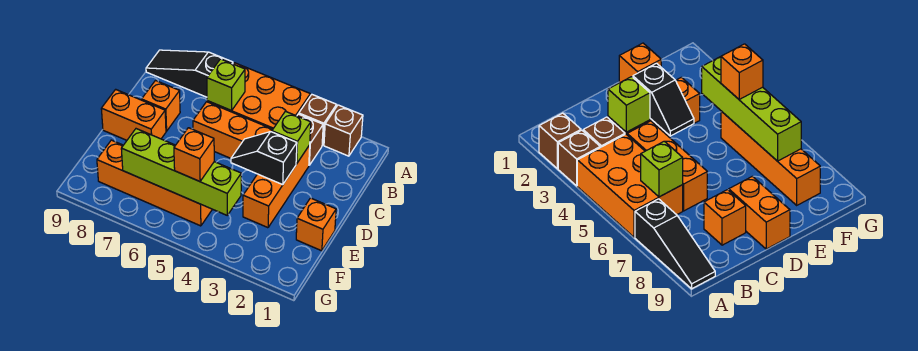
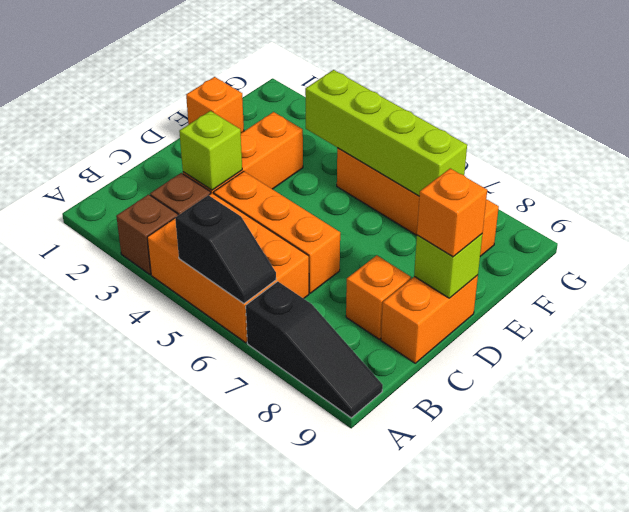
brown brick A2 level 1 -> none
lime brick B6 level 2 -> lime brick D9 level 2
black slope D3:D4 level 2 top 3 -> black slope A5:A6 level 2 top 5
orange brick D8:D9 level 1 -> orange brick C9:D9 level 1
orange brick F5 level 3 -> orange brick D9 level 3

